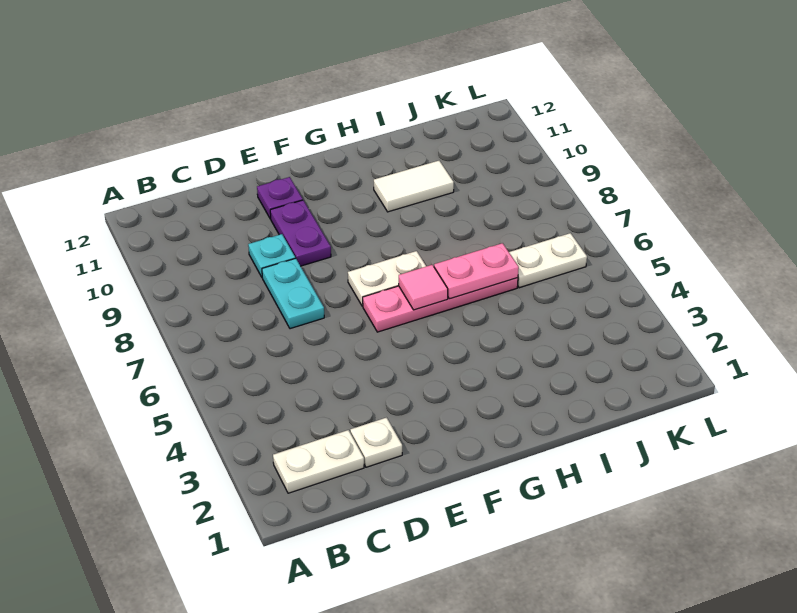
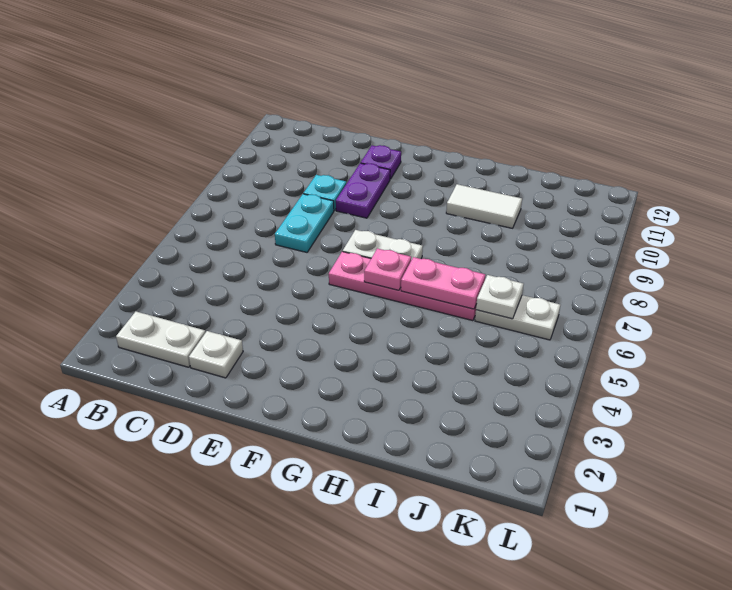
pink tile G6 level 2 -> pink plate G6 level 2
none -> white plate J6 level 2

